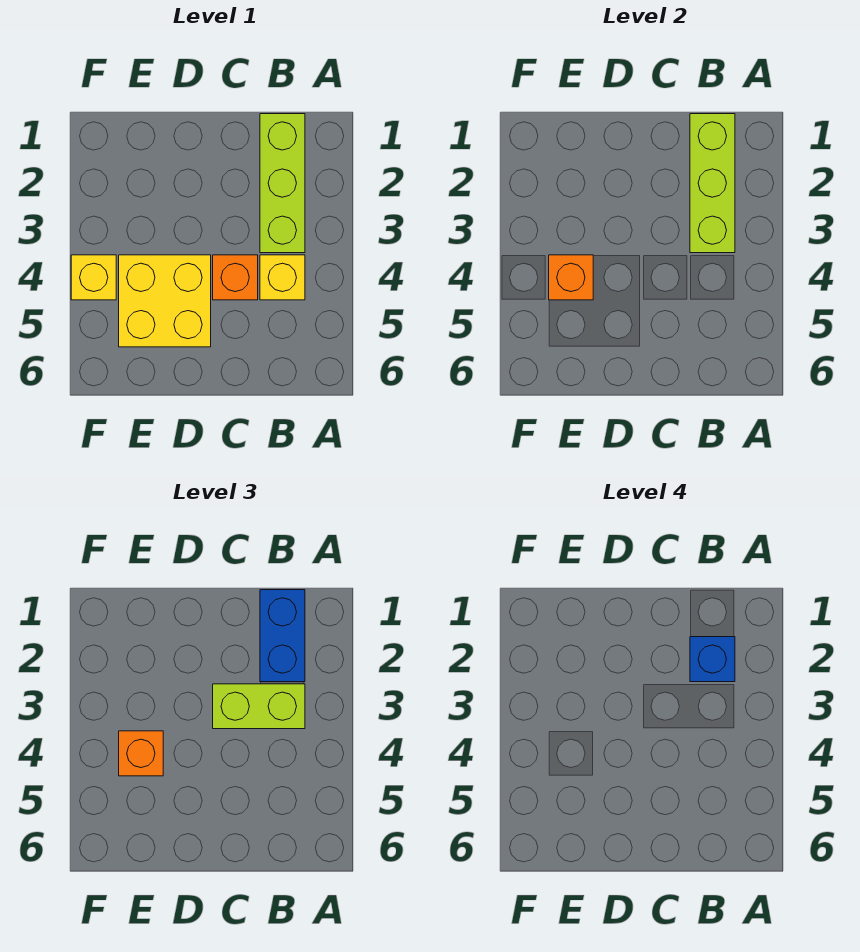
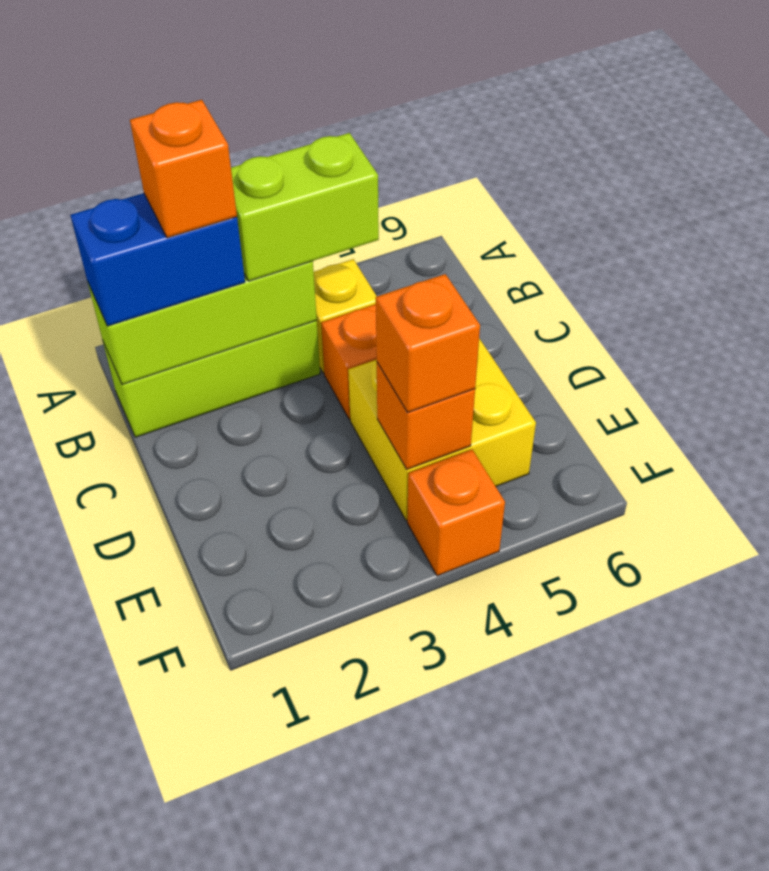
blue brick B2 level 4 -> orange brick B2 level 4
lime brick B3:C3 level 3 -> lime brick B3:B4 level 3
yellow brick F4 level 1 -> orange brick F4 level 1

